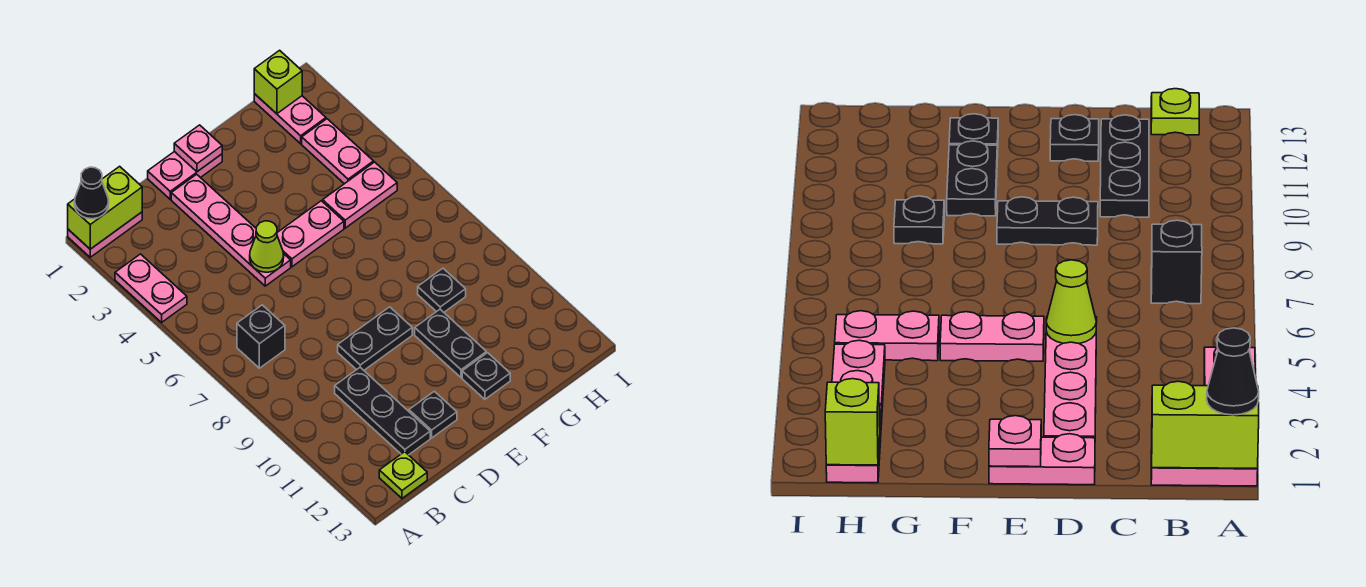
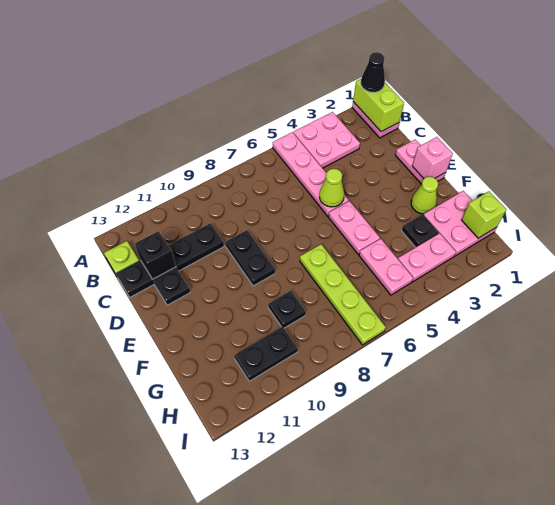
pink plate A3:A4 level 1 -> pink plate A3:B4 level 1
black brick B7 level 1 -> black brick C12 level 2
black plate C10:C12 level 1 -> black plate C10:C13 level 1
pink plate D2:D5 level 1 -> pink plate A5:D5 level 1
pink plate E1 level 2 -> pink brick E1 level 2
none -> lime cone F2 level 1
none -> lime plate F7:I7 level 1
black plate F10:F11 level 1 -> black plate H10:H11 level 1
black plate F12 level 1 -> black plate G3 level 1
pink plate H1:H2 level 1 -> pink plate G1:H2 level 1

